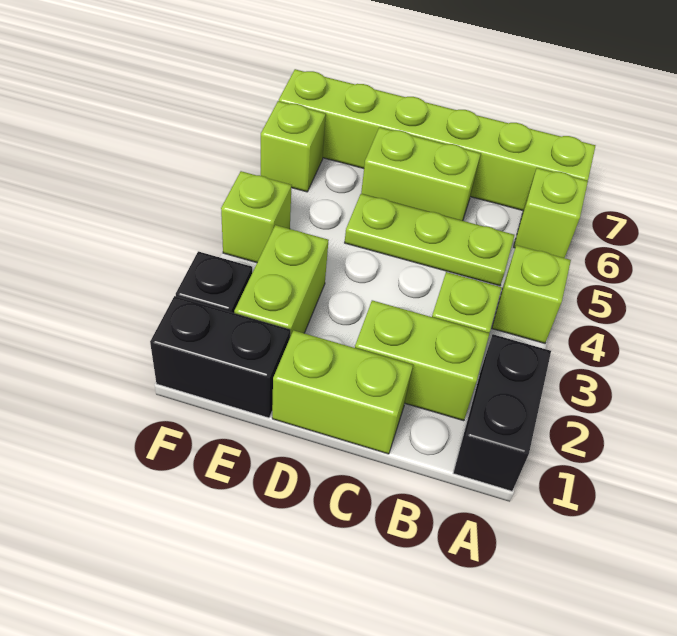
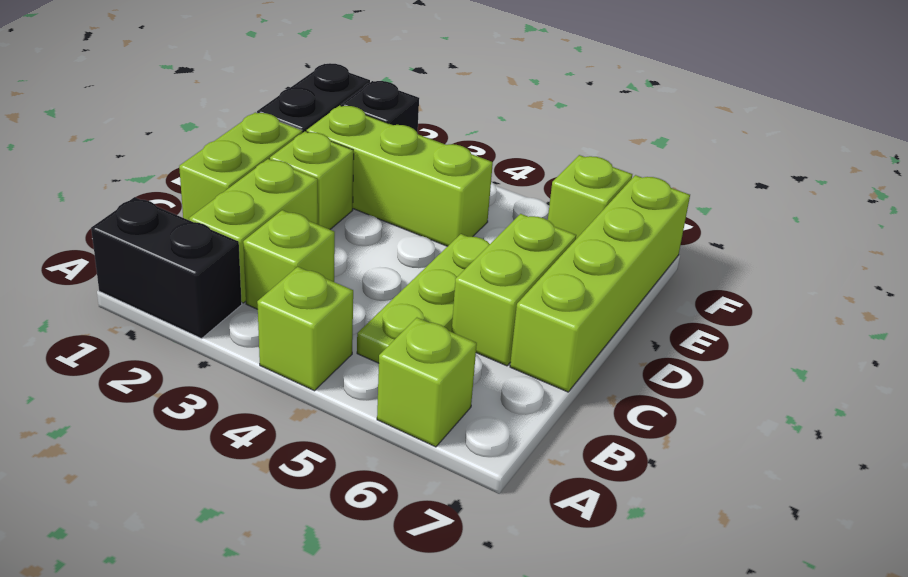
lime brick A7:F7 level 1 -> lime brick C7:F7 level 1
lime brick E2:E3 level 1 -> lime brick E2:E4 level 1
lime brick F4 level 1 -> lime brick D2 level 1

